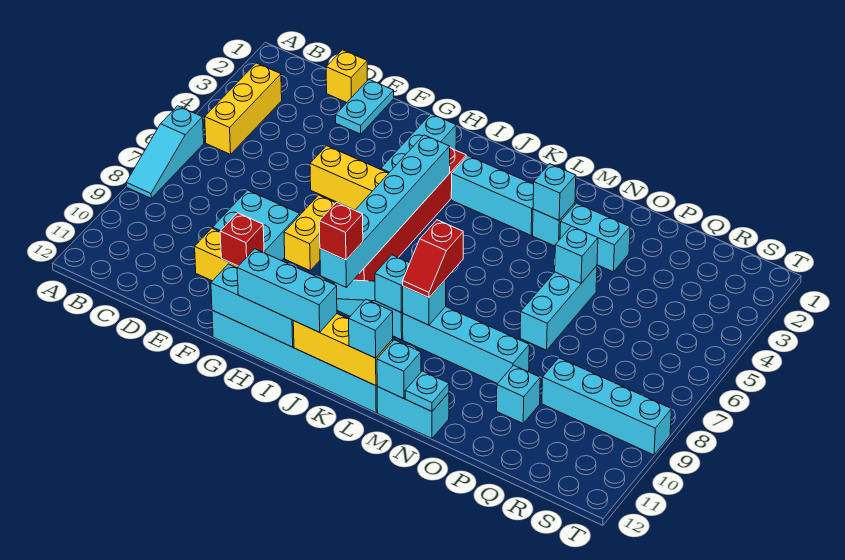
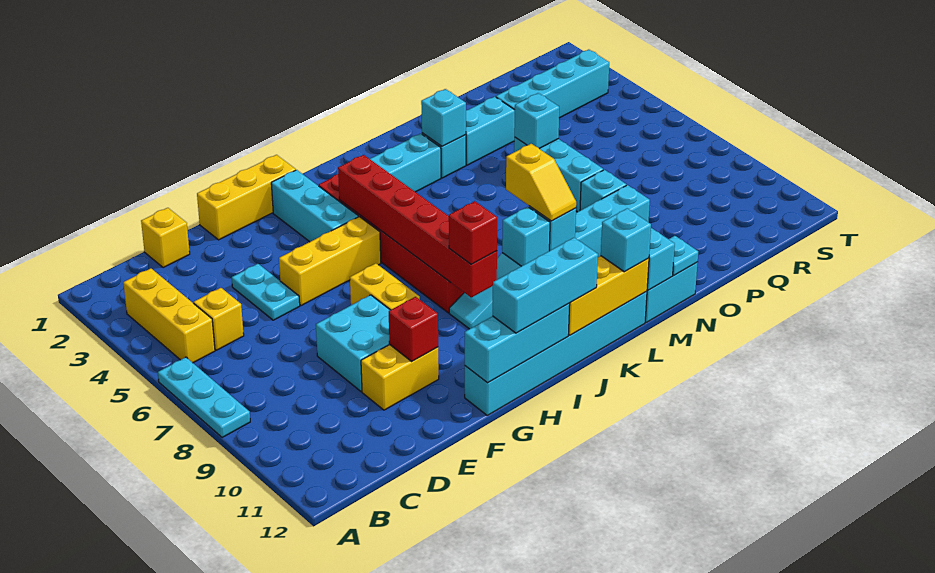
cyan slope A6:A8 level 1 top 6 -> cyan plate A6:A8 level 1
none -> yellow brick C5 level 1
cyan plate E1:E2 level 1 -> cyan plate E4:E5 level 1
none -> yellow brick F1:H1 level 1
cyan brick I4:I9 level 2 -> red brick I4:I9 level 2
red slope L8:L9 level 3 top 8 -> yellow slope L8:L9 level 3 top 8
cyan brick P10 level 1 -> cyan brick O8 level 1
cyan brick Q9:T9 level 1 -> cyan brick P3:S3 level 1

